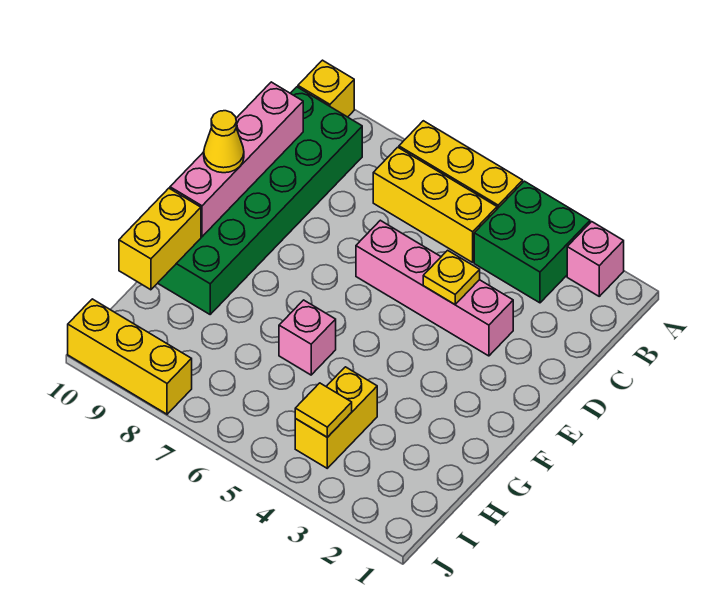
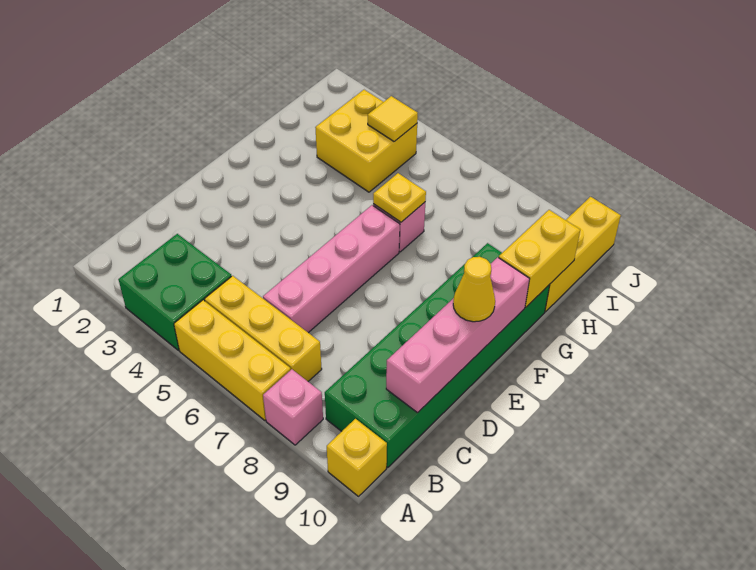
pink brick A2 level 1 -> pink brick A8 level 1
pink brick D3:D6 level 1 -> pink brick C6:F6 level 1
yellow plate D4 level 2 -> yellow plate G6 level 2
yellow brick H4:I4 level 1 -> yellow brick H3:I4 level 1
yellow brick J8:J10 level 1 -> yellow brick H10:J10 level 1

